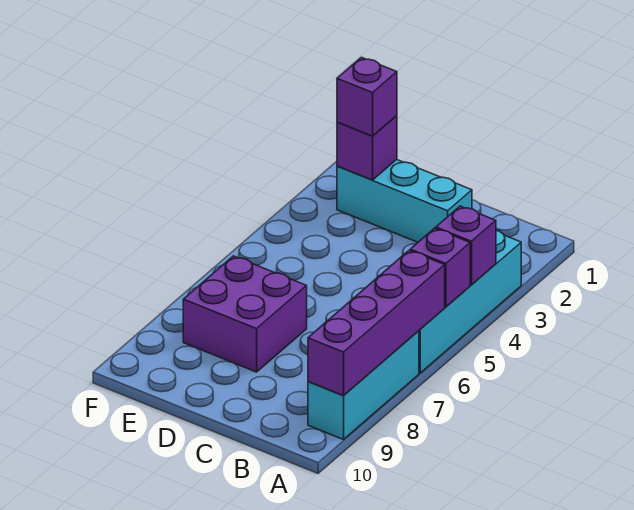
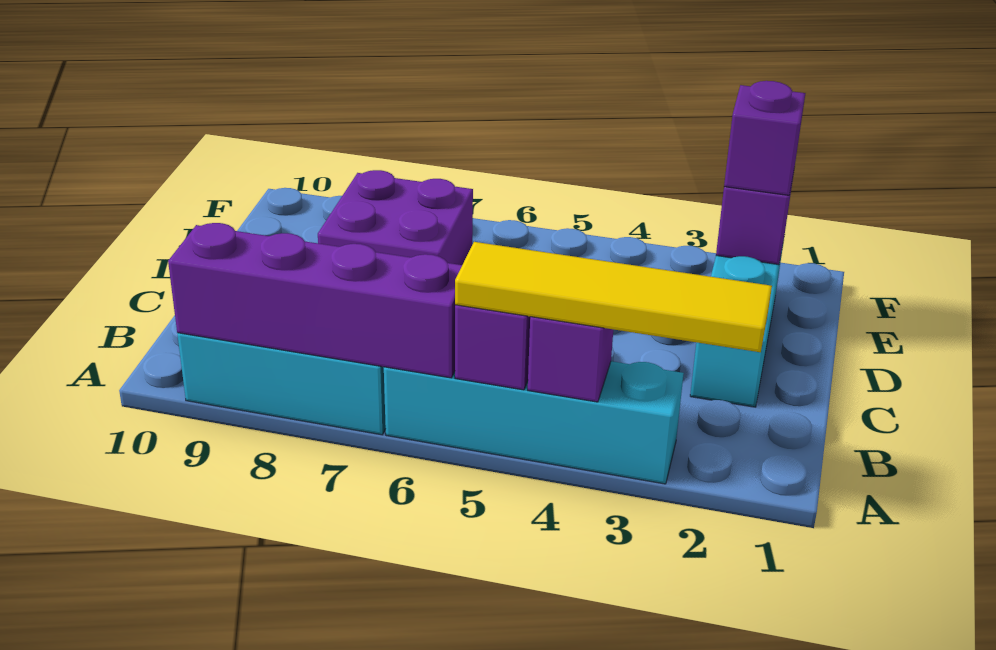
none -> yellow tile A2:A5 level 3

